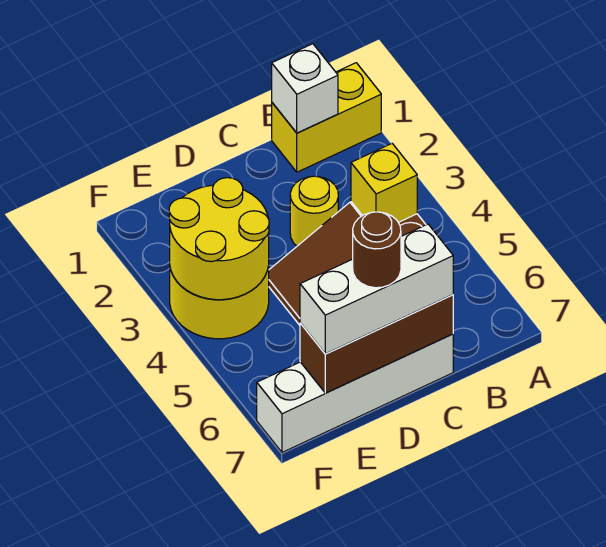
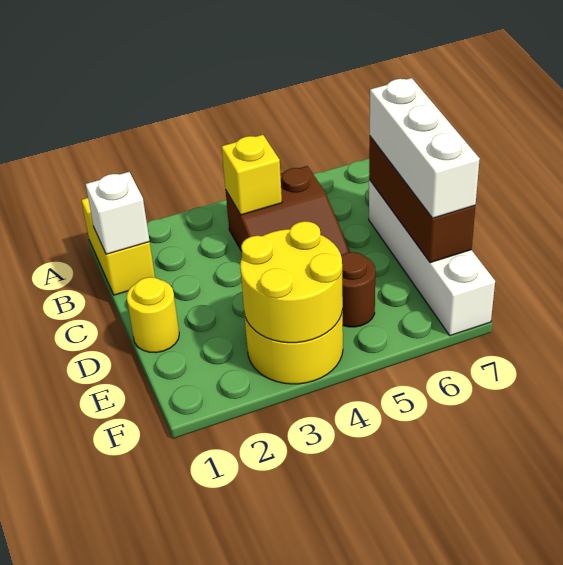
yellow round brick C3 level 1 -> yellow round brick D1 level 1
brown round brick D7 level 4 -> brown round brick E5 level 1

